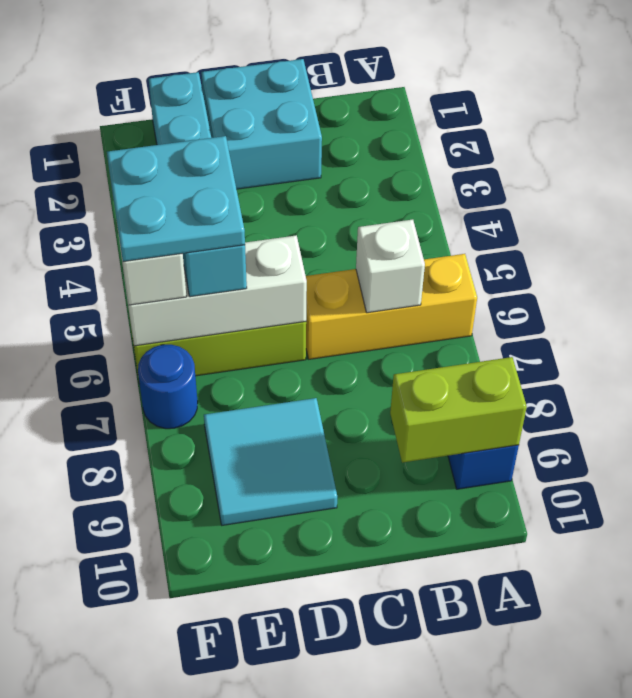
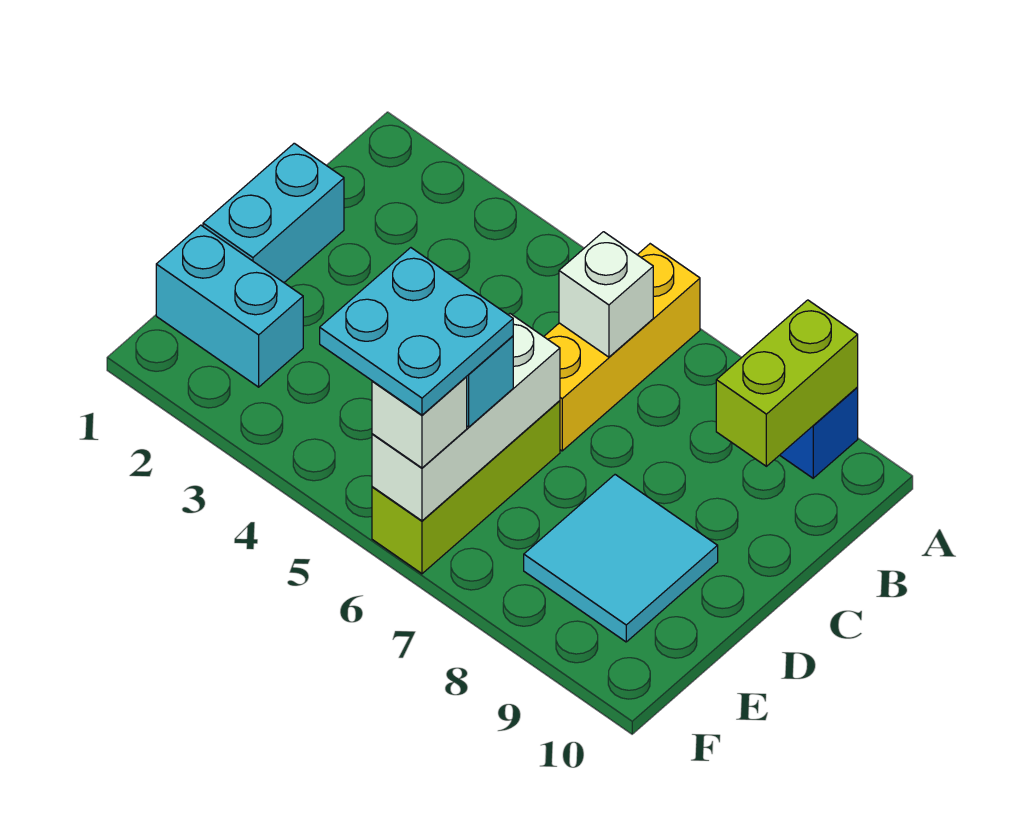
cyan brick C1:D2 level 1 -> cyan brick C1:D1 level 1
blue round brick F7 level 1 -> none

